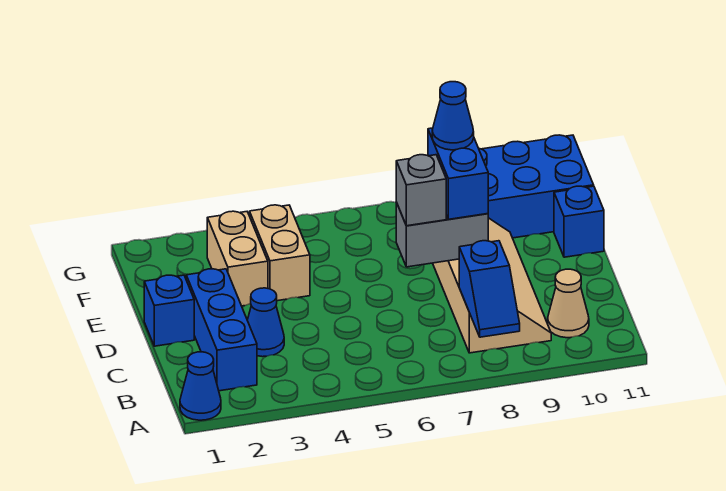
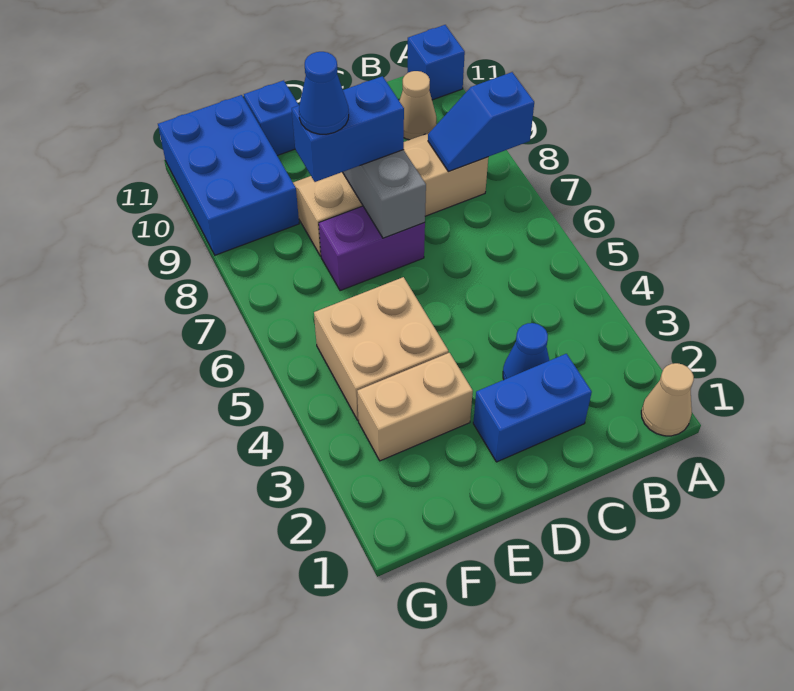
blue cone A1 level 1 -> tan cone A1 level 1
blue slope A8:B8 level 2 top B -> blue slope A8:B8 level 2 top A
blue brick B2:D2 level 1 -> blue brick C2:D2 level 1
blue brick D1 level 1 -> blue brick A11 level 1
none -> purple brick D7:E7 level 1
grey brick D7 level 3 -> none
tan brick E4:F4 level 1 -> tan brick E4:F5 level 1

